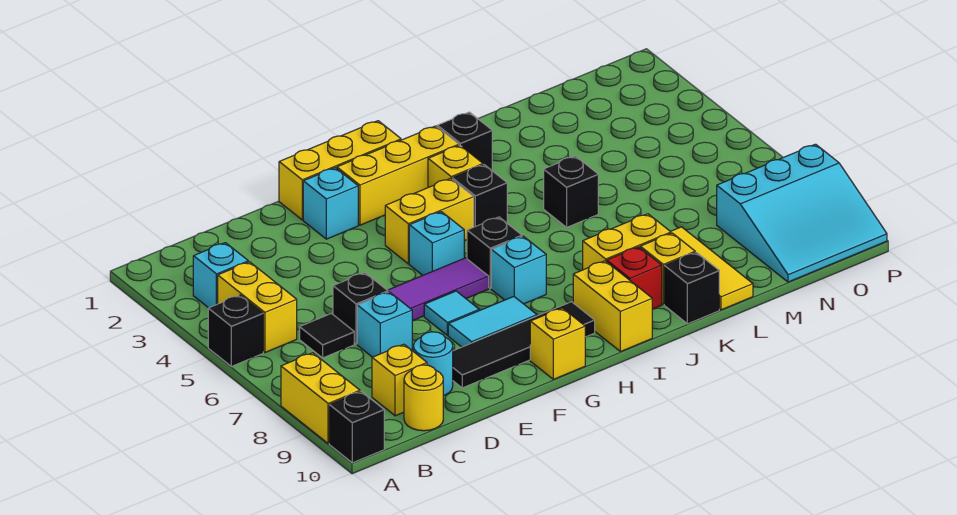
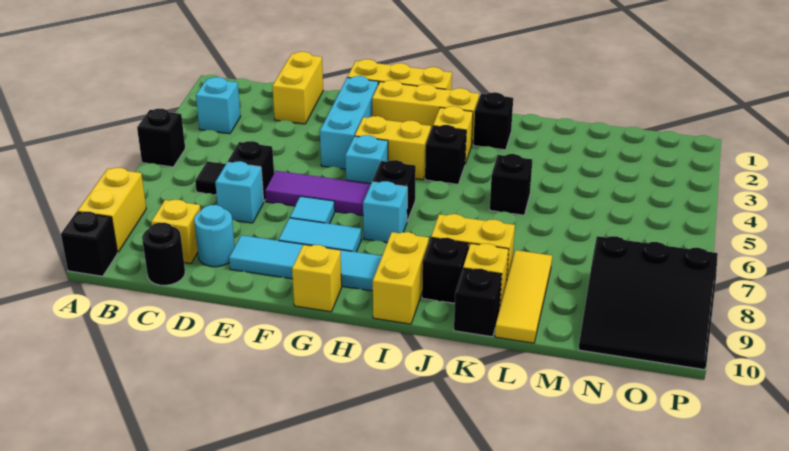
yellow brick B4:B5 level 1 -> yellow brick D1:D2 level 1
yellow round brick C10 level 1 -> black round brick C10 level 1
black tile E9:H9 level 1 -> cyan tile E9:H9 level 1
cyan brick F2 level 1 -> cyan brick F2:F4 level 1
red brick J9 level 1 -> black brick J9 level 1
cyan slope N8:P10 level 1 top 8 -> black slope N8:P10 level 1 top 8

